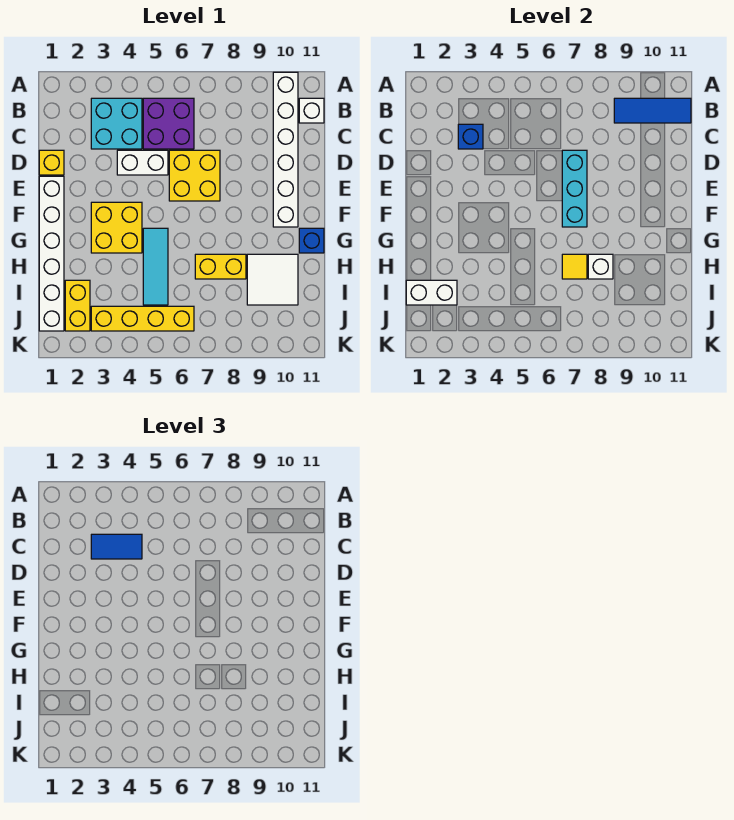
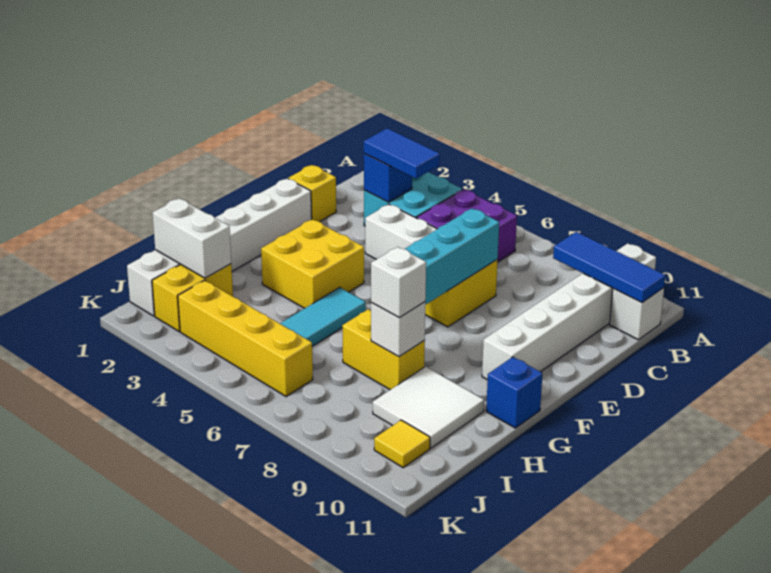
yellow tile H7 level 2 -> yellow tile J10 level 1
none -> white brick H8 level 3

